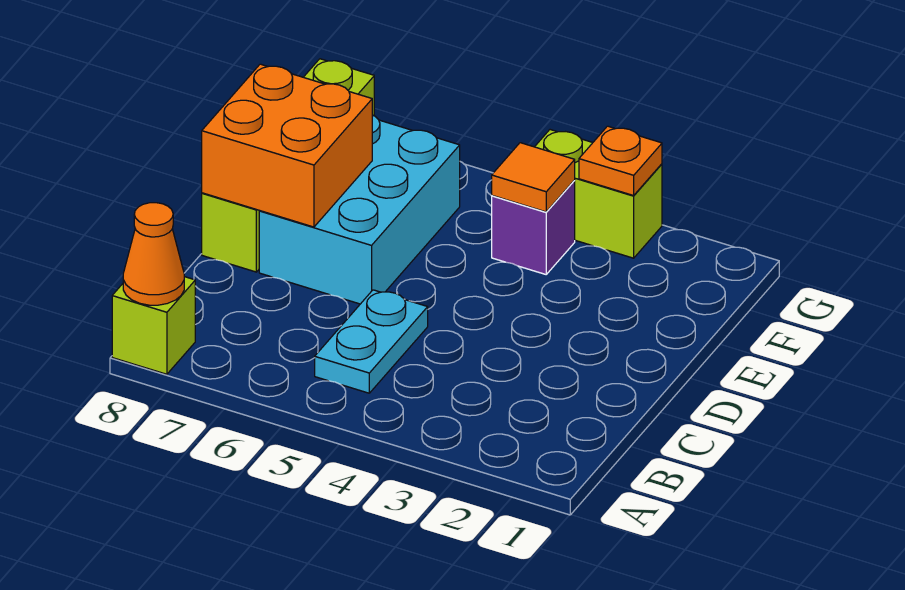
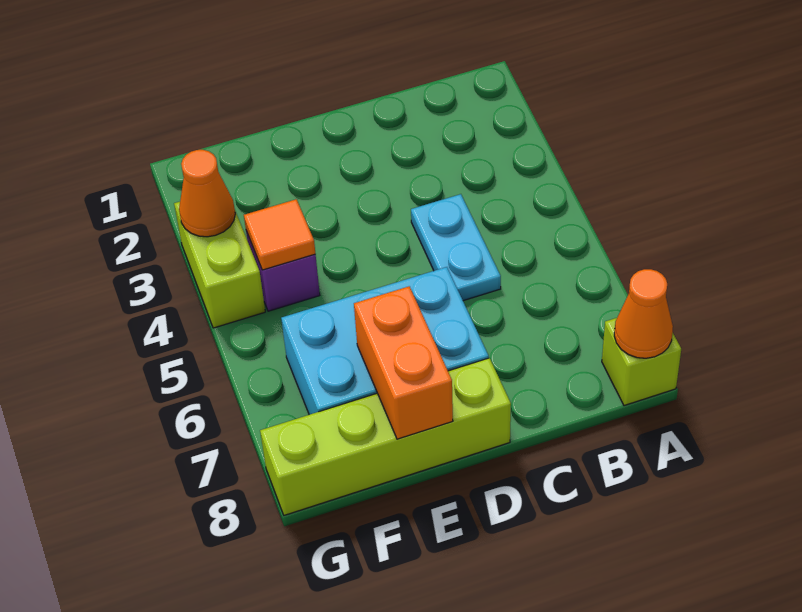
cyan plate B5:C5 level 1 -> cyan plate C4:C5 level 1
orange brick D7:E8 level 2 -> orange brick E7:E8 level 2
orange plate G3 level 2 -> orange cone G3 level 2

